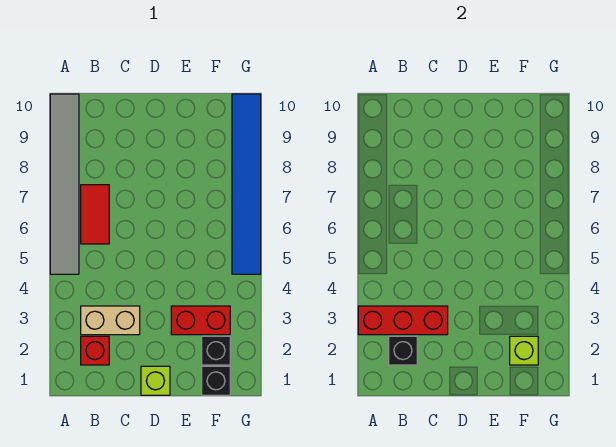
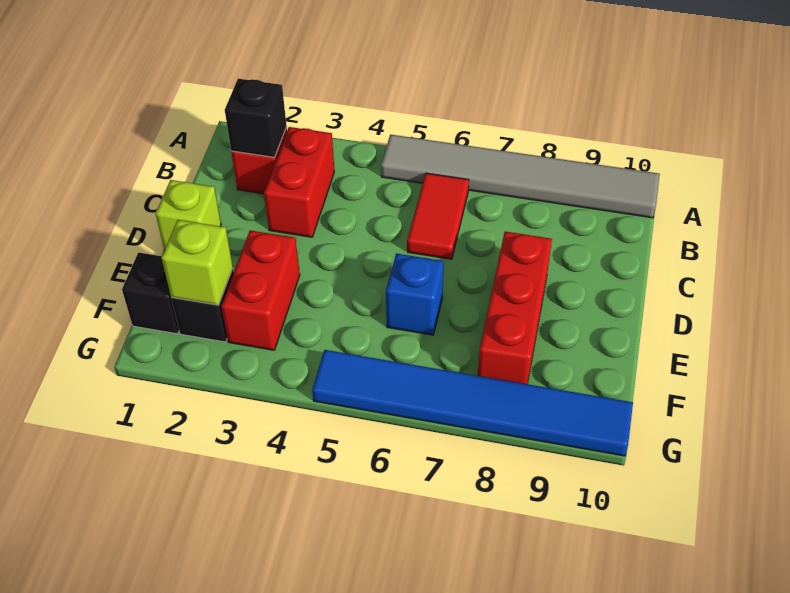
red brick A3:C3 level 2 -> red brick D8:F8 level 1
tan brick B3:C3 level 1 -> red brick B3:C3 level 1
red tile B6:B7 level 1 -> red tile B6:C6 level 1
none -> blue brick E6 level 1

